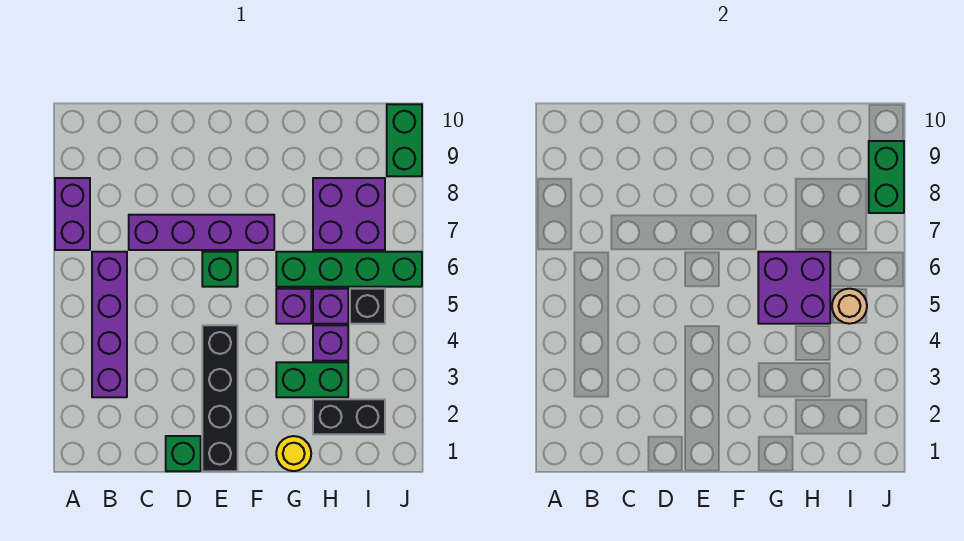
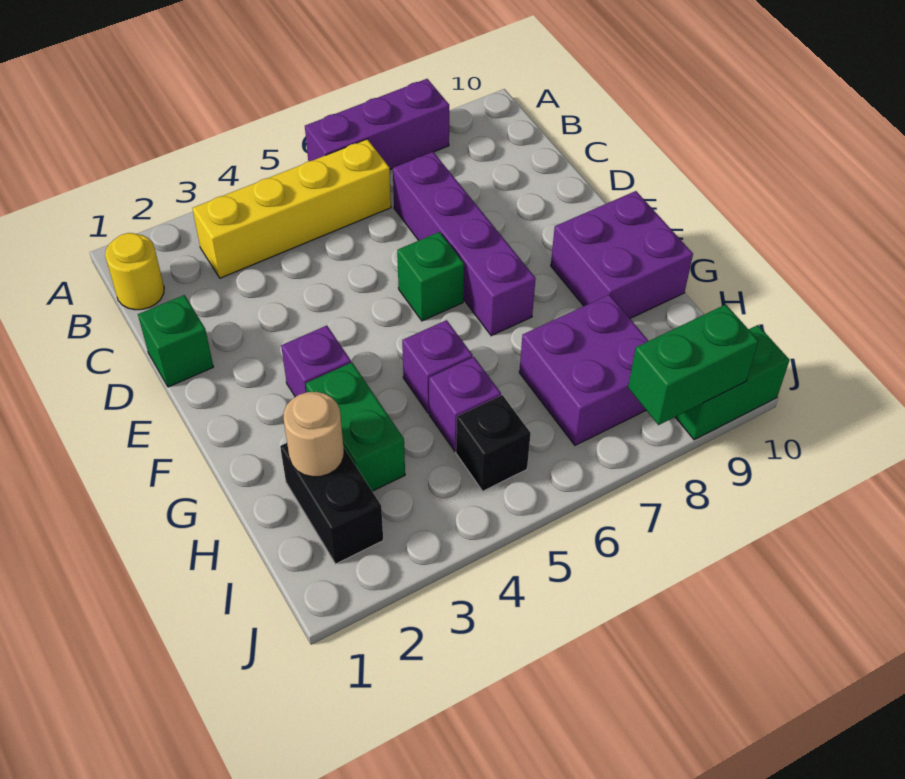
purple brick A7:A8 level 1 -> purple brick A6:A8 level 1
purple brick B3:B6 level 1 -> yellow brick B3:B6 level 1
black brick E1:E4 level 1 -> none
yellow round brick G1 level 1 -> yellow round brick B1 level 1
purple brick G5:H6 level 2 -> purple brick F9:G10 level 1
green brick G6:J6 level 1 -> none
purple brick H4 level 1 -> purple brick F3 level 1
tan round brick I5 level 2 -> tan round brick H2 level 2

